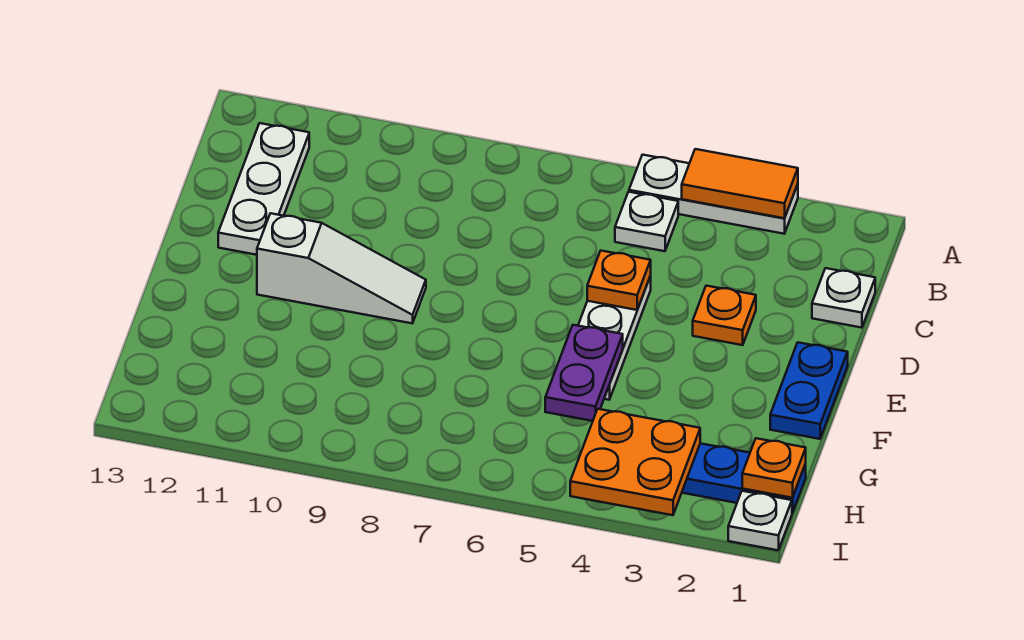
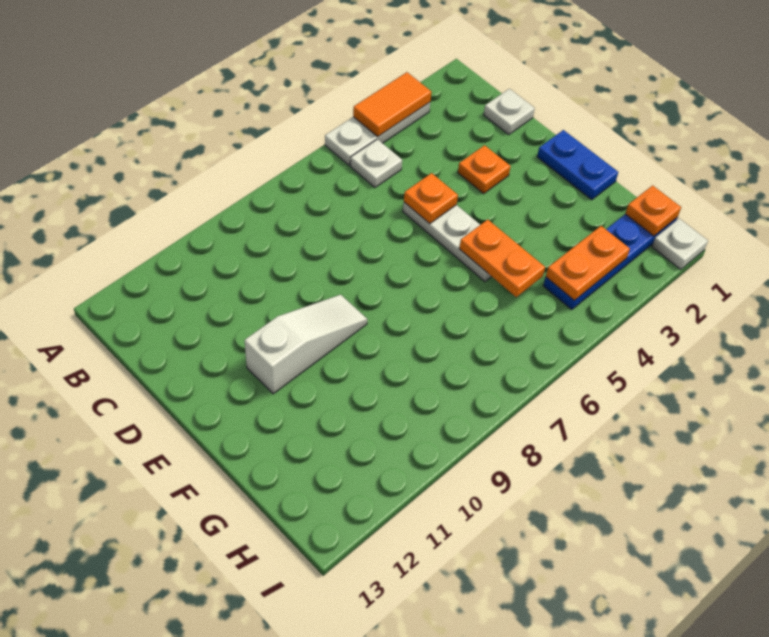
white plate B12:D12 level 1 -> none
purple plate F5:G5 level 2 -> orange plate F5:G5 level 2
orange plate H3:I4 level 2 -> orange plate H3:H4 level 2

